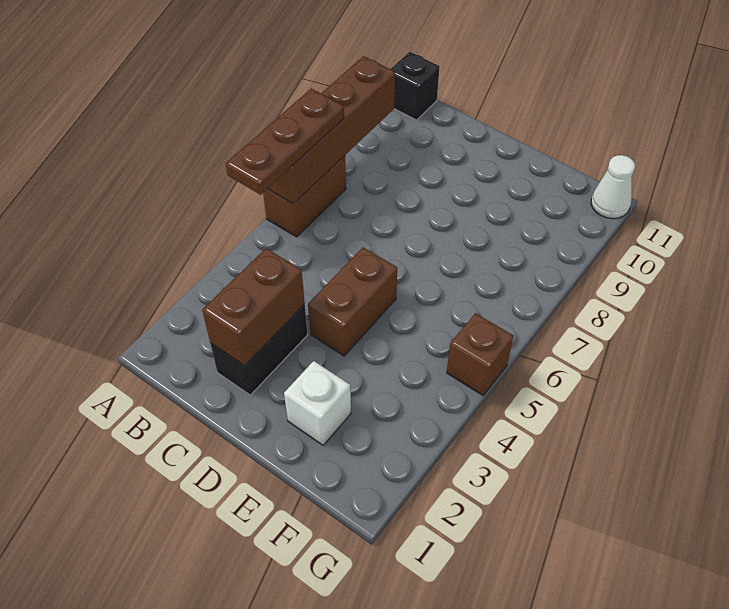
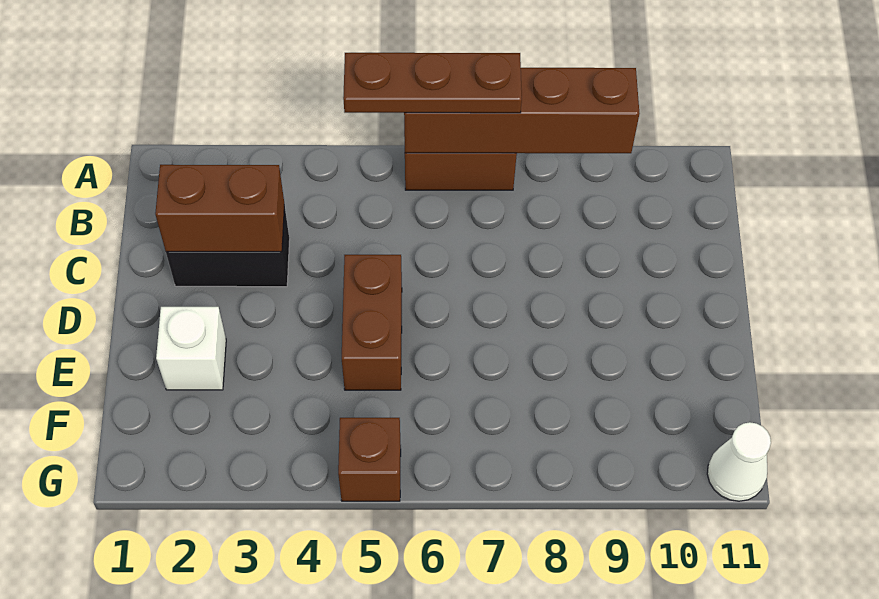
black brick A11 level 1 -> none
brown brick D4:D5 level 1 -> brown brick D5:E5 level 1

